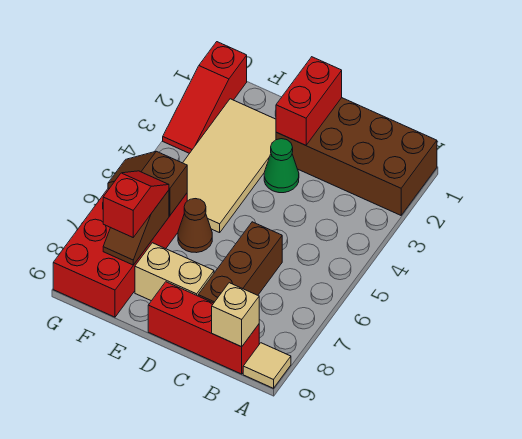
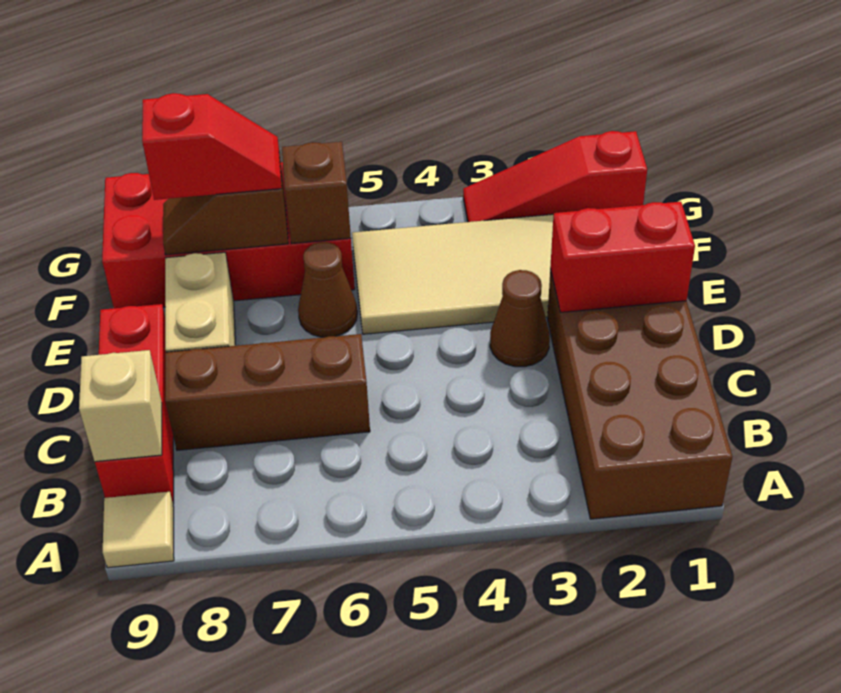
green cone D3 level 1 -> brown cone D3 level 1

